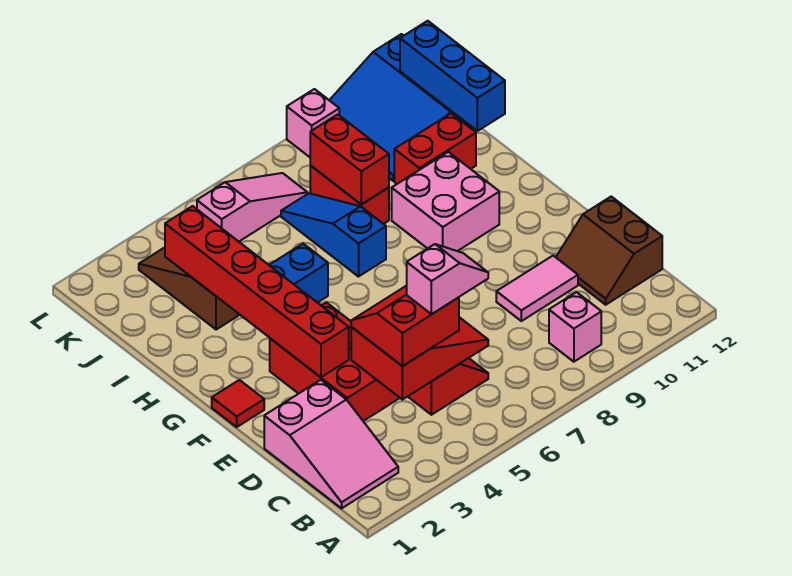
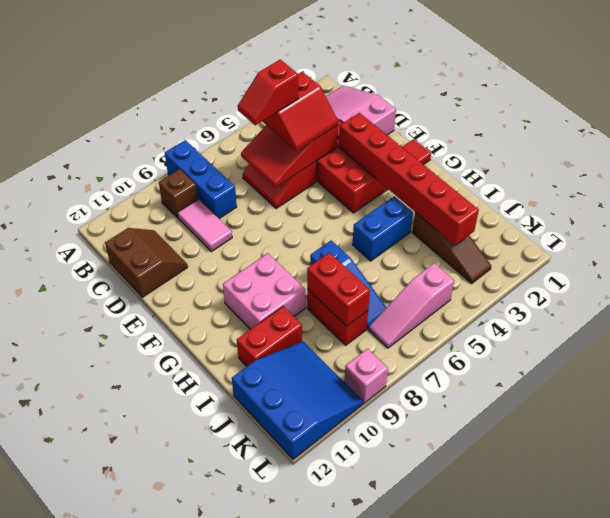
pink brick B9 level 1 -> brown brick B9 level 1
pink slope C5:C6 level 4 top 5 -> red slope C5:C6 level 4 top 5
pink tile D9:D10 level 1 -> pink tile C9:D9 level 1
blue brick I12:K12 level 2 -> blue brick A8:C8 level 1

